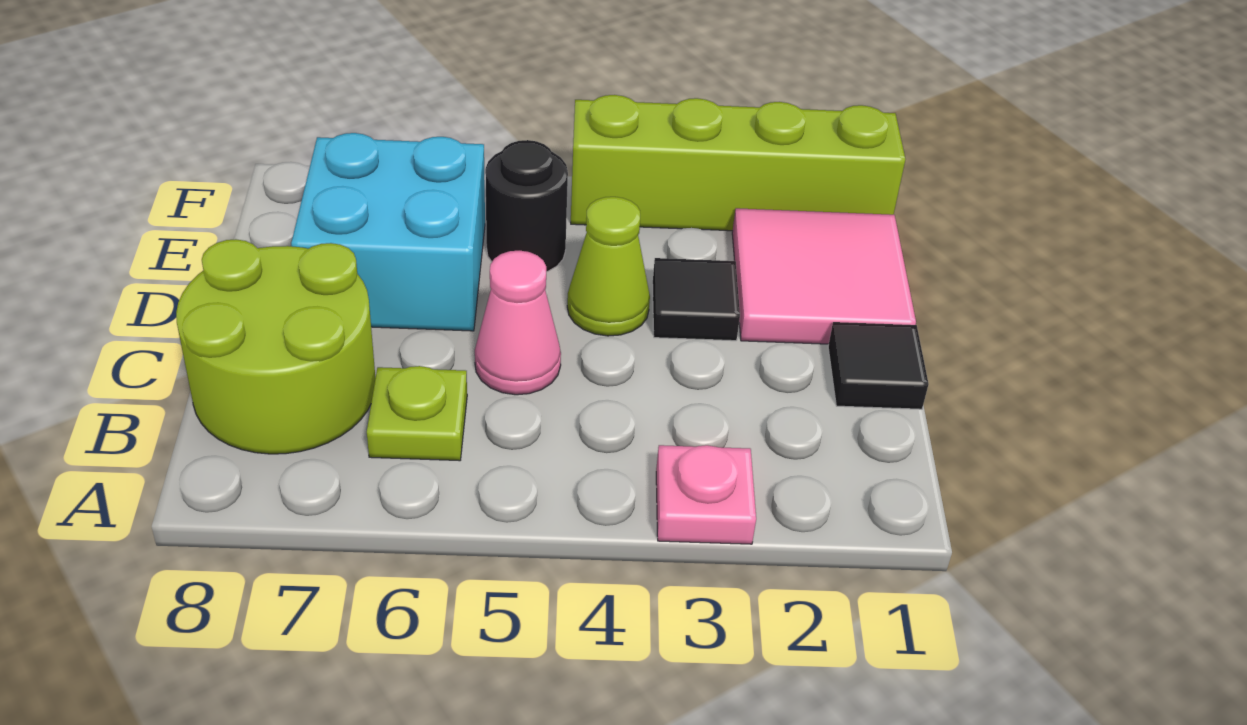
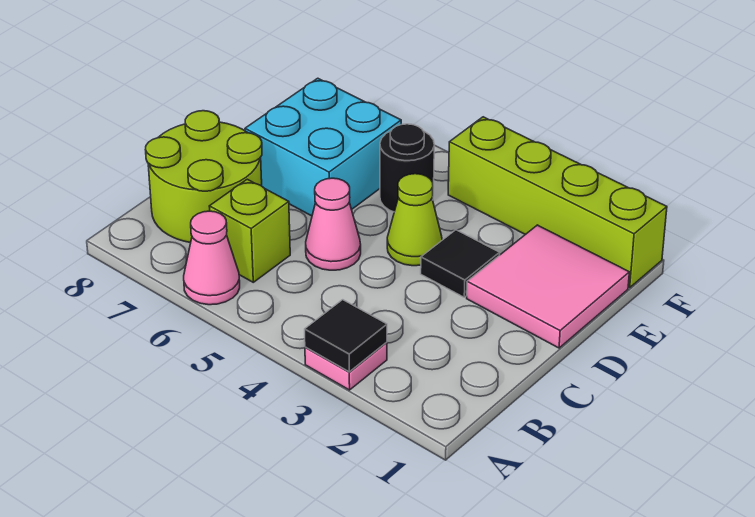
none -> pink cone A6 level 1
lime plate B6 level 1 -> lime brick B6 level 1
black tile C1 level 1 -> black tile A3 level 2

